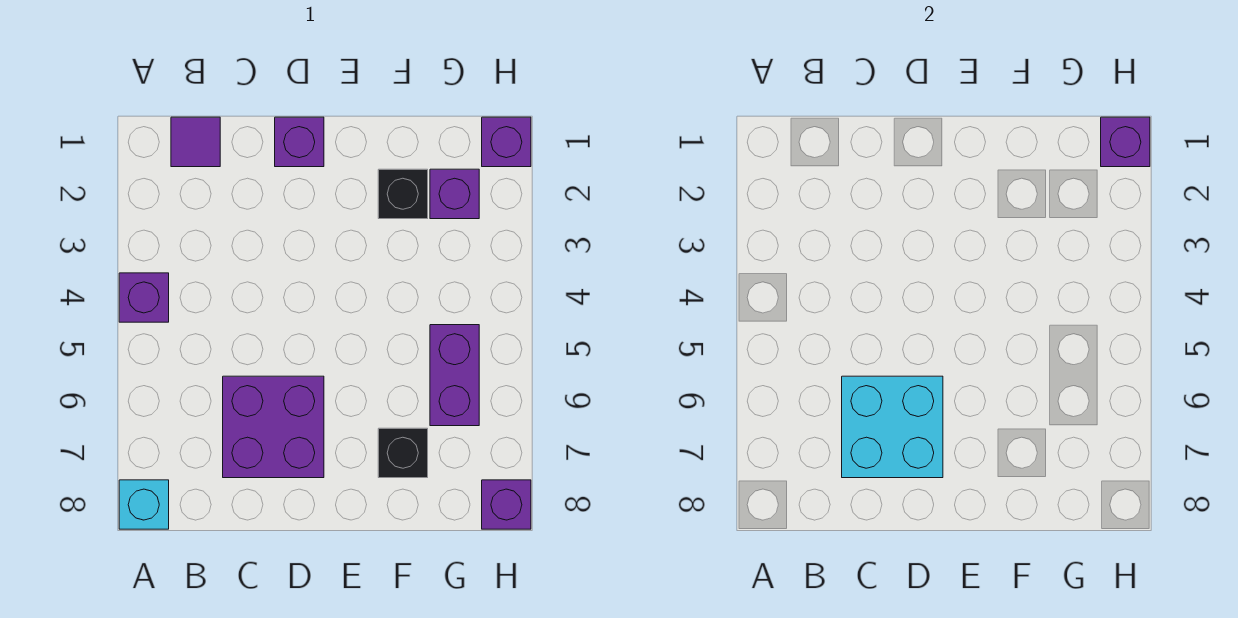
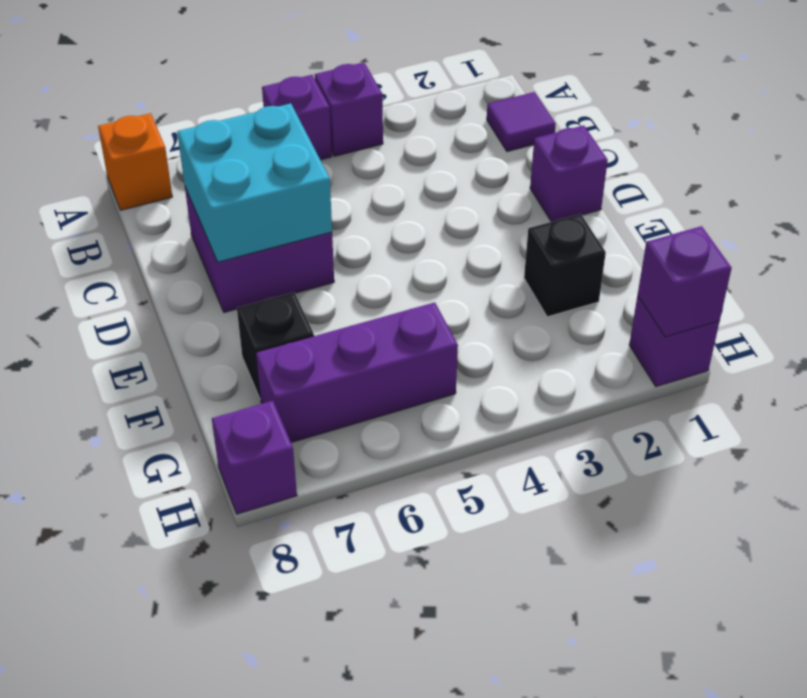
cyan brick A8 level 1 -> orange brick A8 level 1
purple brick G2 level 1 -> purple brick A5 level 1
purple brick G5:G6 level 1 -> purple brick G5:G7 level 1

